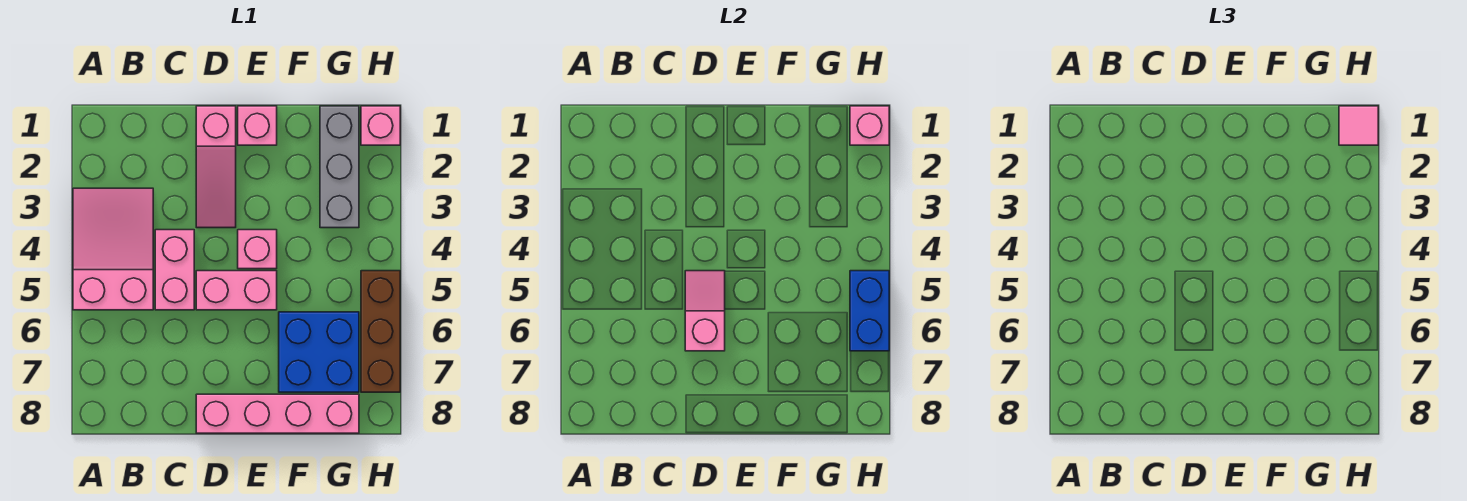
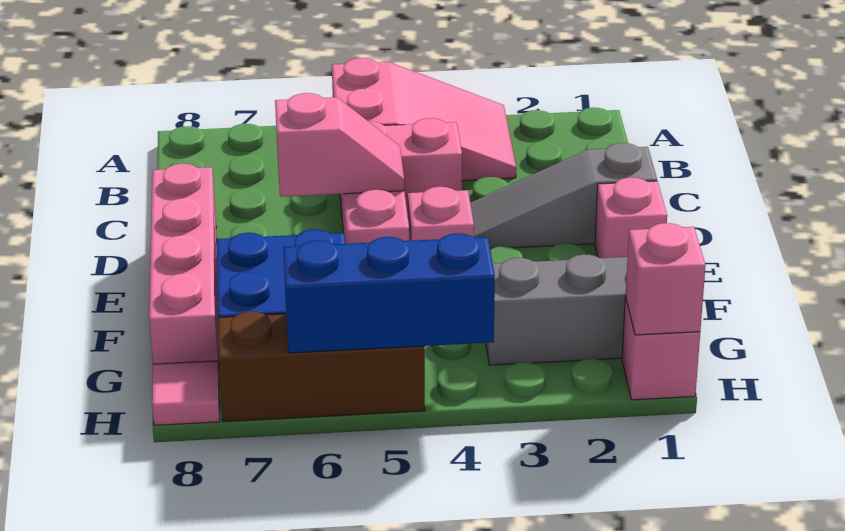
pink slope D1:D3 level 1 top 1 -> grey slope D1:D3 level 1 top 1
pink tile H1 level 3 -> pink tile H8 level 1
blue brick H5:H6 level 2 -> blue brick H4:H6 level 2

